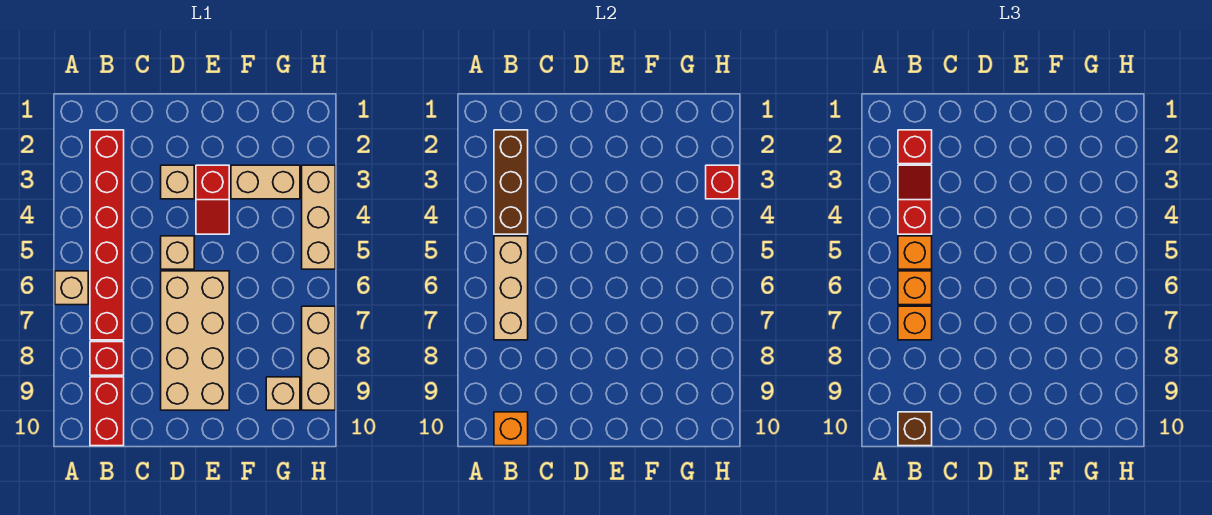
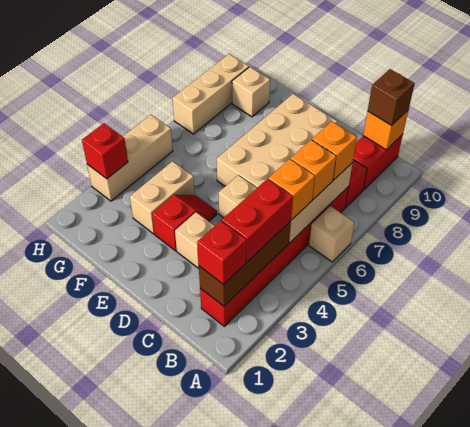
red slope B3:B4 level 3 top 4 -> red brick B3:B4 level 3
tan brick F3:G3 level 1 -> tan brick F3:F4 level 1

